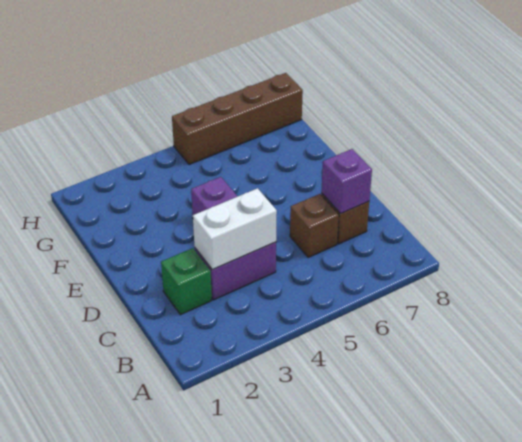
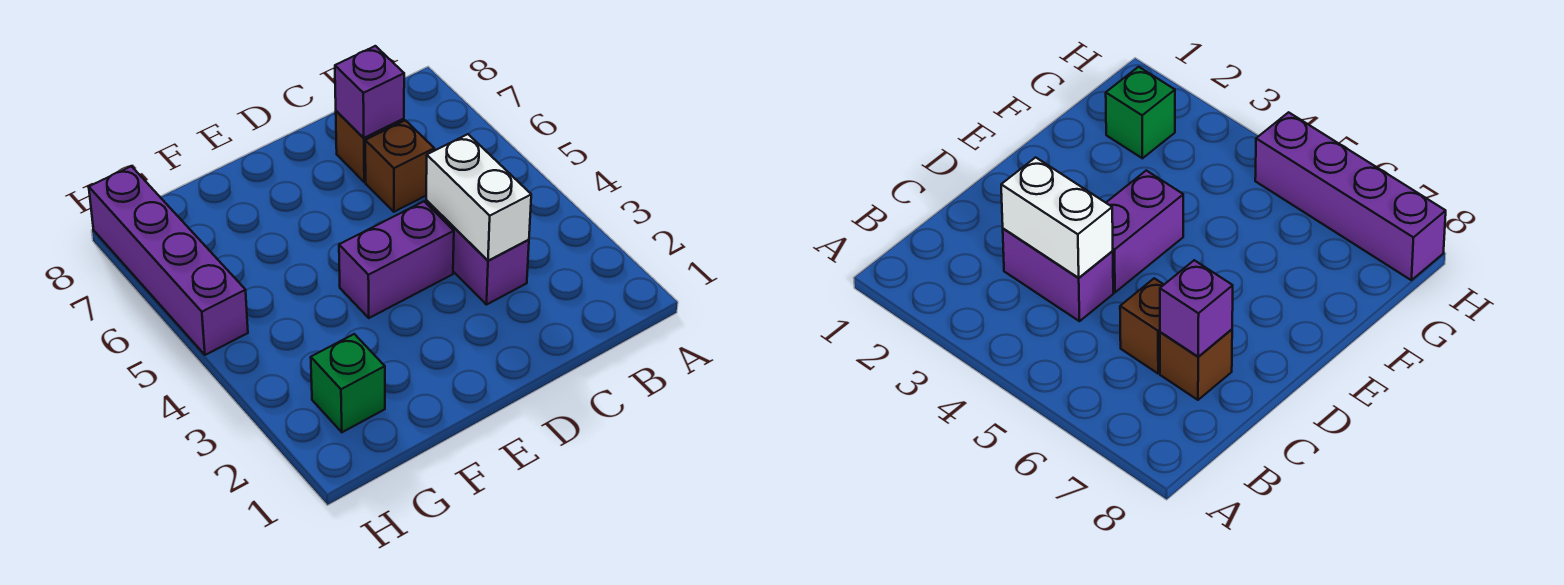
green brick C2 level 1 -> green brick G2 level 1
brown brick H5:H8 level 1 -> purple brick H5:H8 level 1

